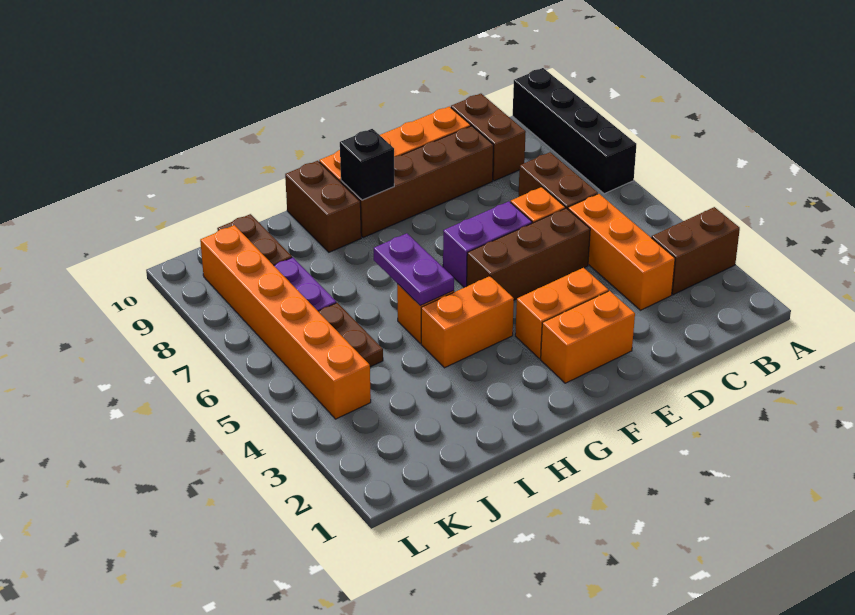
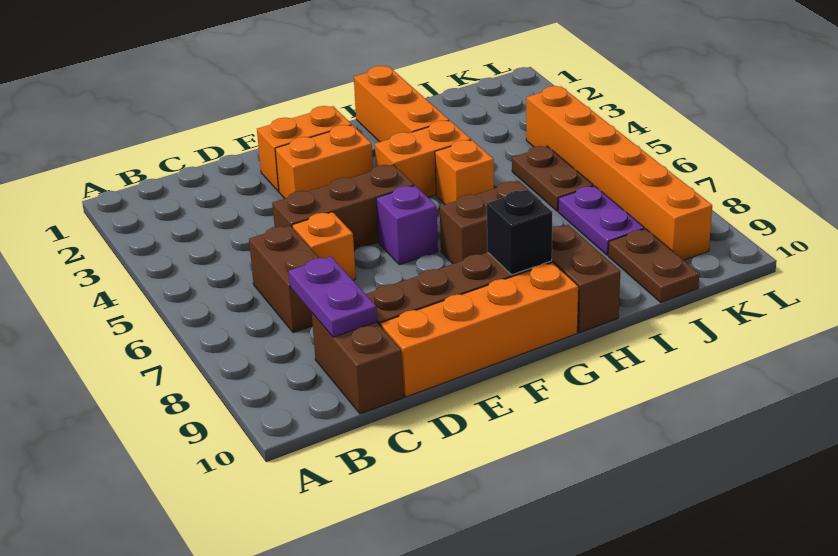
brown brick A3:B3 level 1 -> brown brick G7:H7 level 1
black brick A7:A10 level 1 -> none
orange brick C3:C5 level 1 -> orange brick H1:H3 level 1
purple brick E6:F6 level 1 -> purple brick F6 level 1
purple plate H5:H6 level 2 -> purple plate C8:C9 level 2

